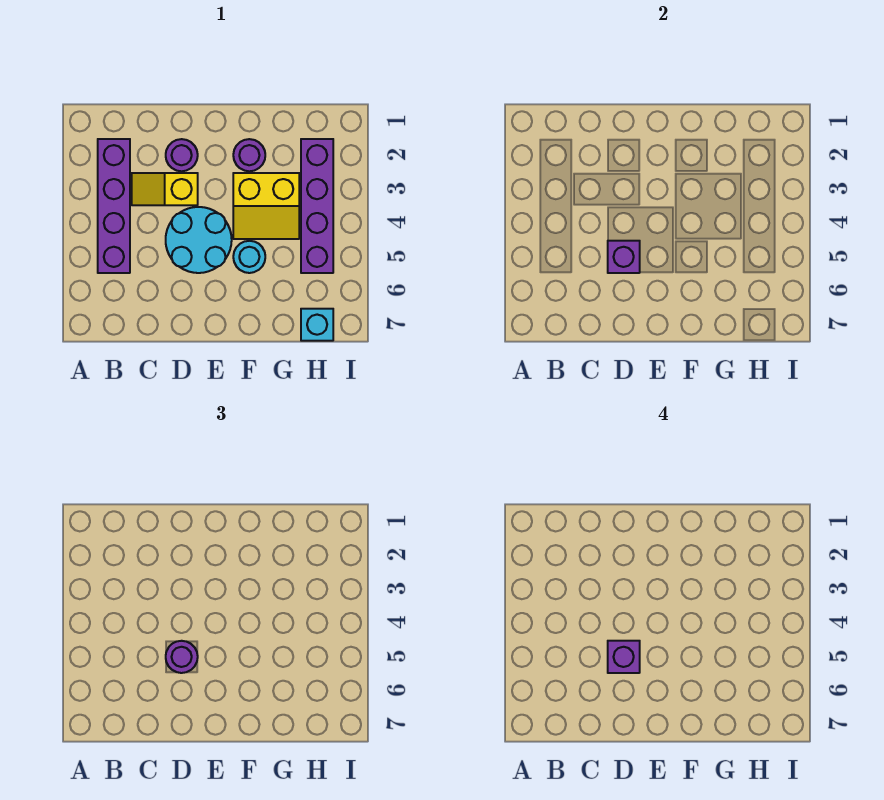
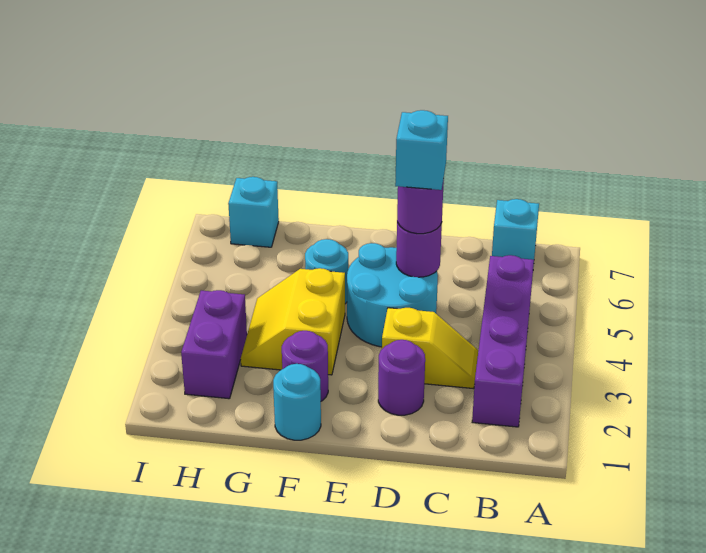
none -> cyan brick B7 level 1
purple brick D5 level 2 -> purple round brick D5 level 2
purple brick D5 level 4 -> cyan brick D5 level 4
none -> cyan round brick F1 level 1
yellow slope F3:G4 level 1 top 3 -> yellow slope F3:G4 level 1 top F
purple brick H2:H5 level 1 -> purple brick H2:H3 level 1

